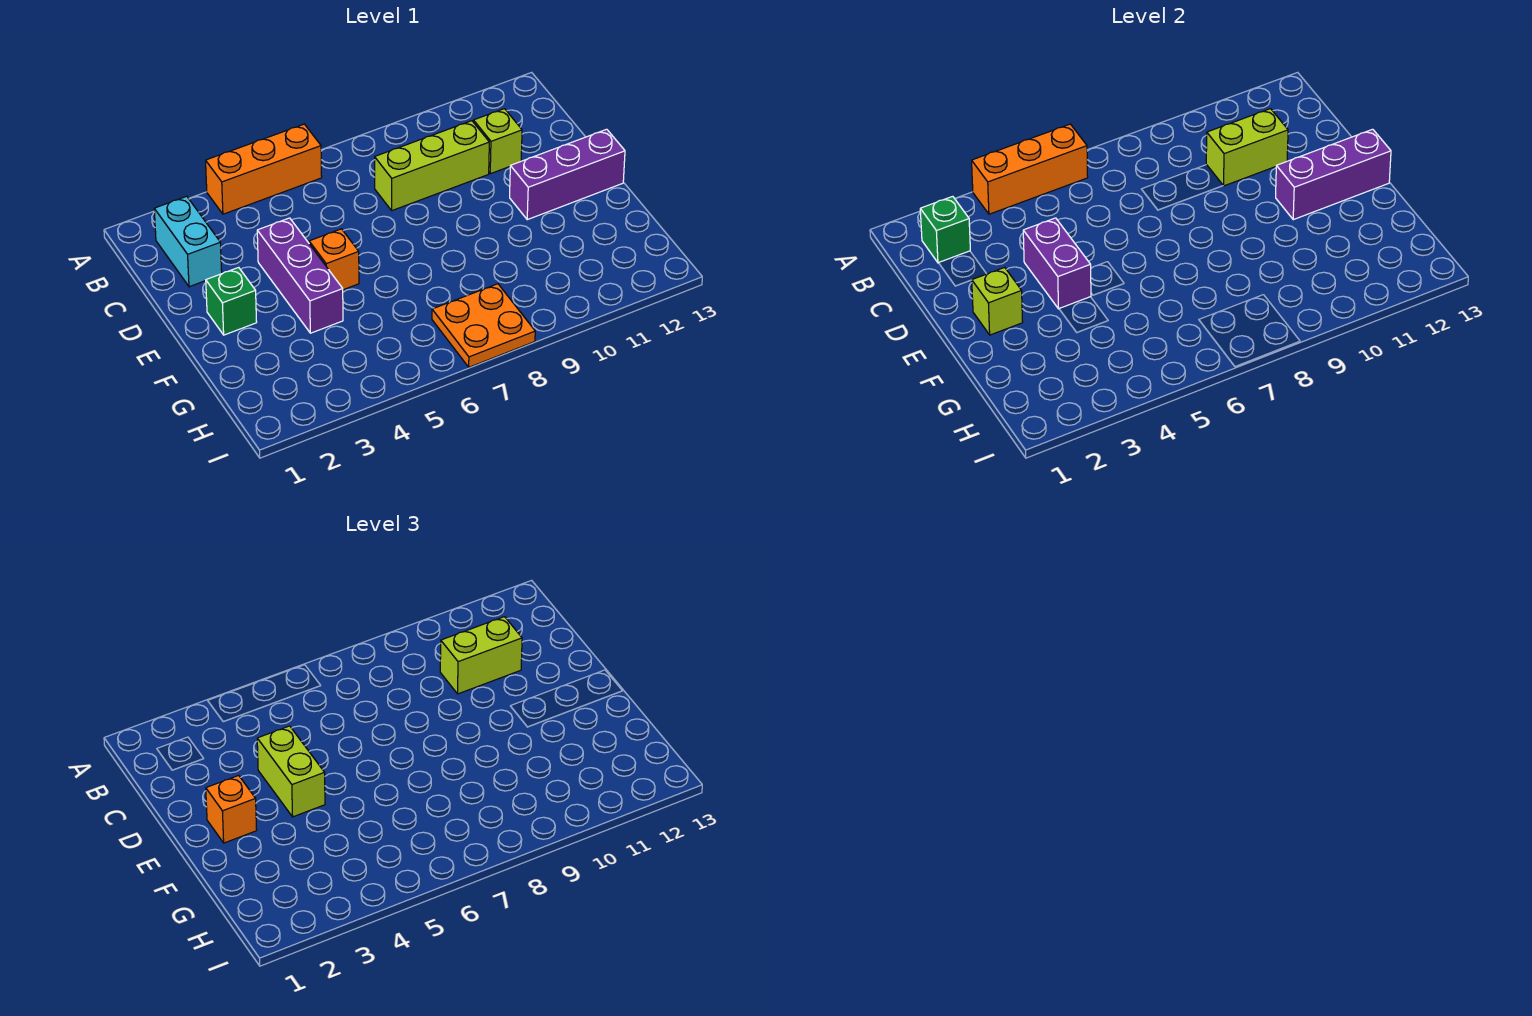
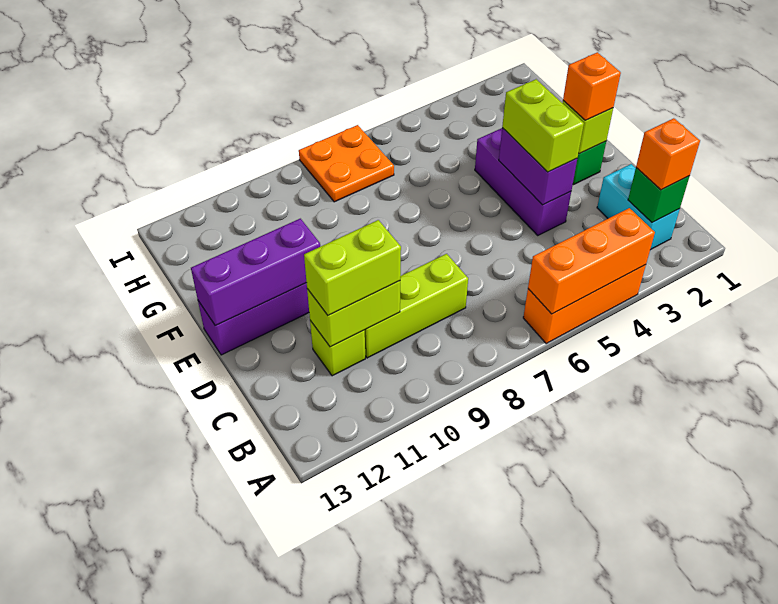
orange brick E5 level 1 -> orange brick B2 level 3

